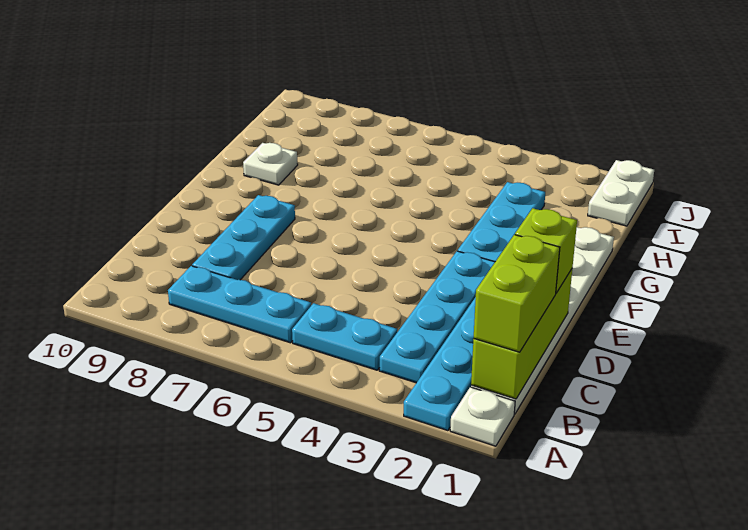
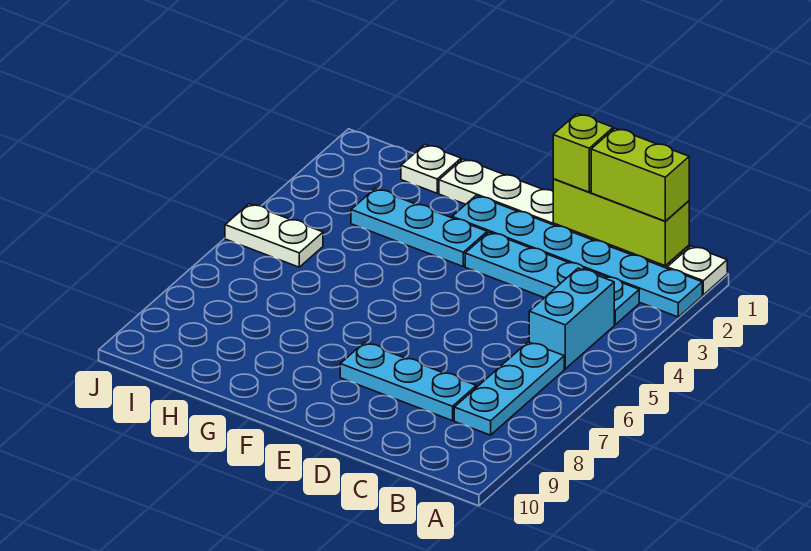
cyan plate B4:B5 level 1 -> cyan brick B4:B5 level 1
white plate G9 level 1 -> white plate H1 level 1
white plate I1:J1 level 1 -> white plate I5:J5 level 1

